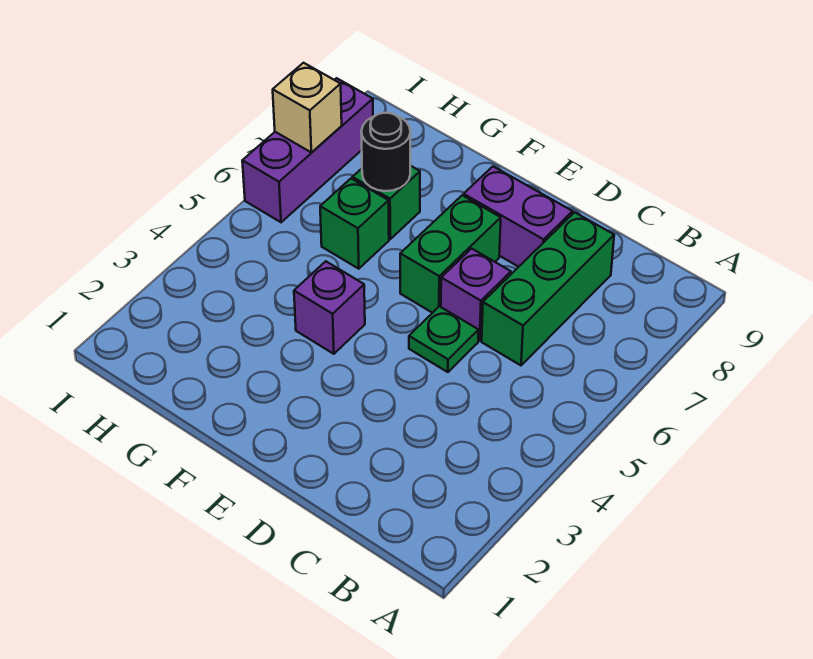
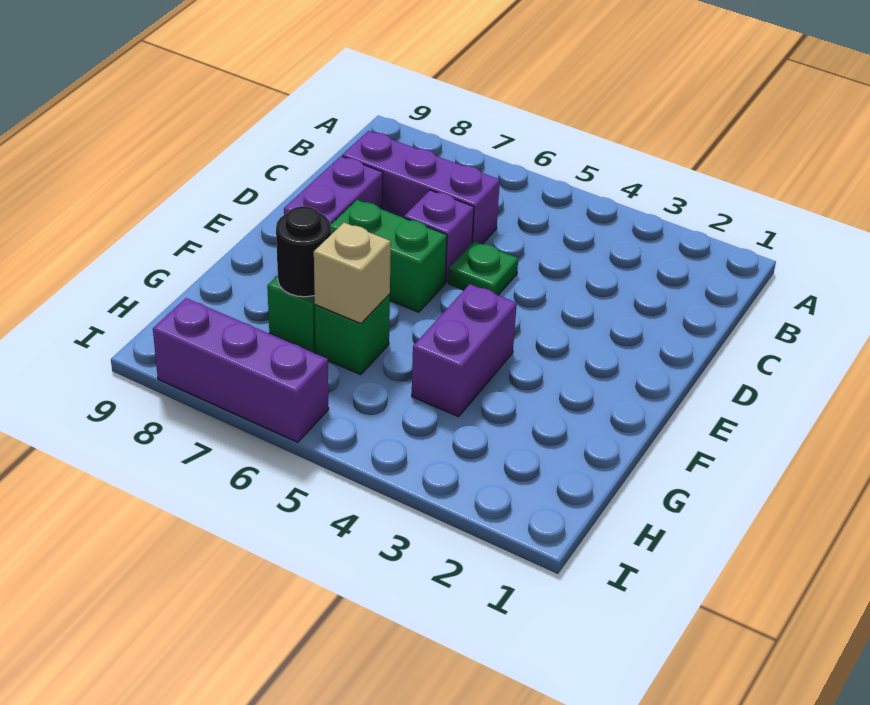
green brick C6:C8 level 1 -> purple brick C6:C8 level 1
purple brick F4 level 1 -> purple brick F4:G4 level 1
tan brick I7 level 2 -> tan brick G6 level 2

